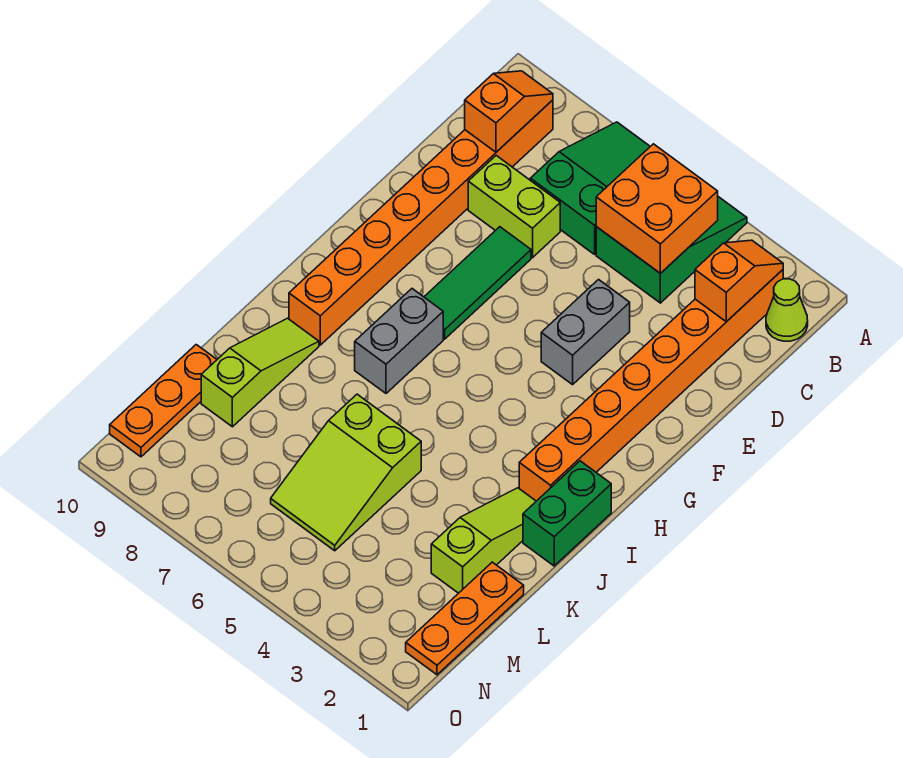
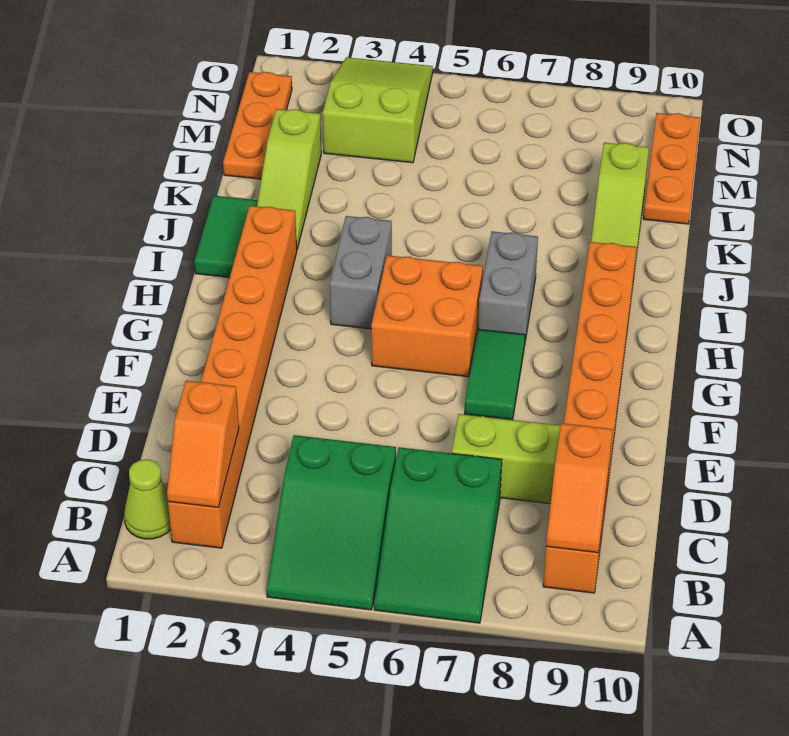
orange brick B4:C5 level 2 -> orange brick G5:H6 level 1
grey brick E4:F4 level 1 -> grey brick H4:I4 level 1
green tile E7:G7 level 1 -> green tile F7:G7 level 1
green brick I1:J1 level 1 -> green tile I1:J1 level 1
lime slope K5:M6 level 1 top K -> lime slope M3:O4 level 1 top M

